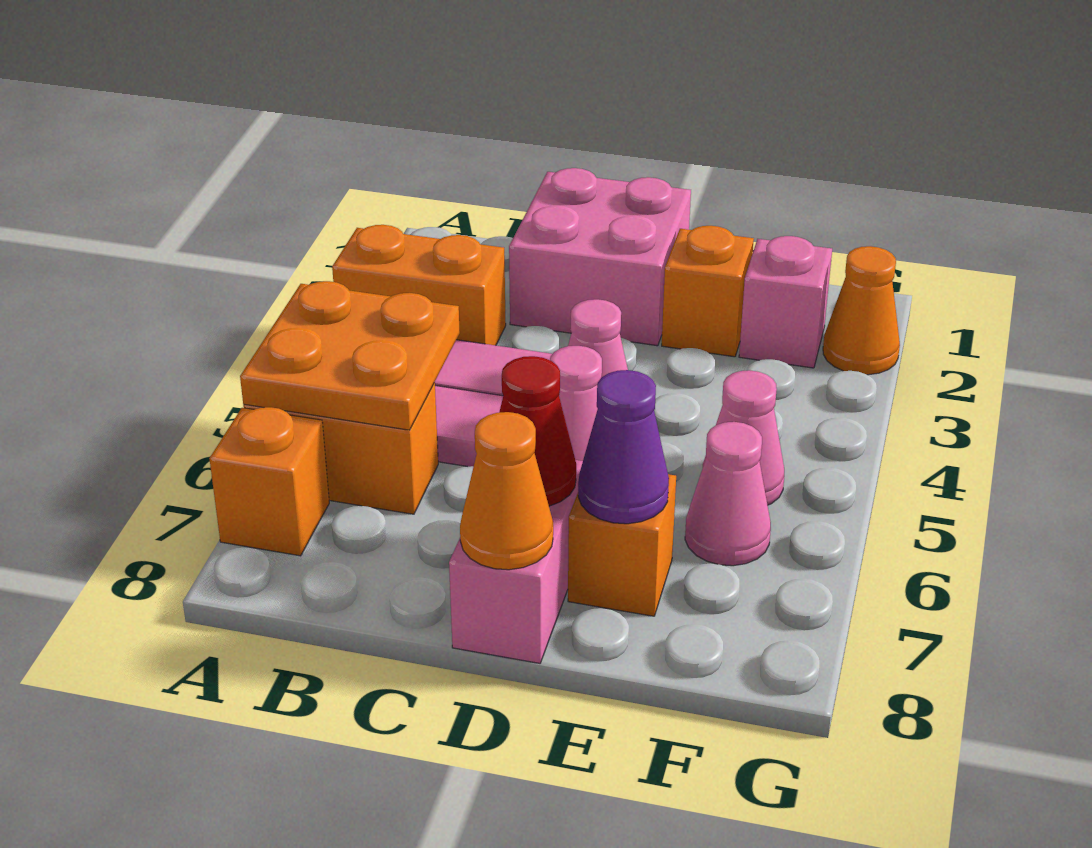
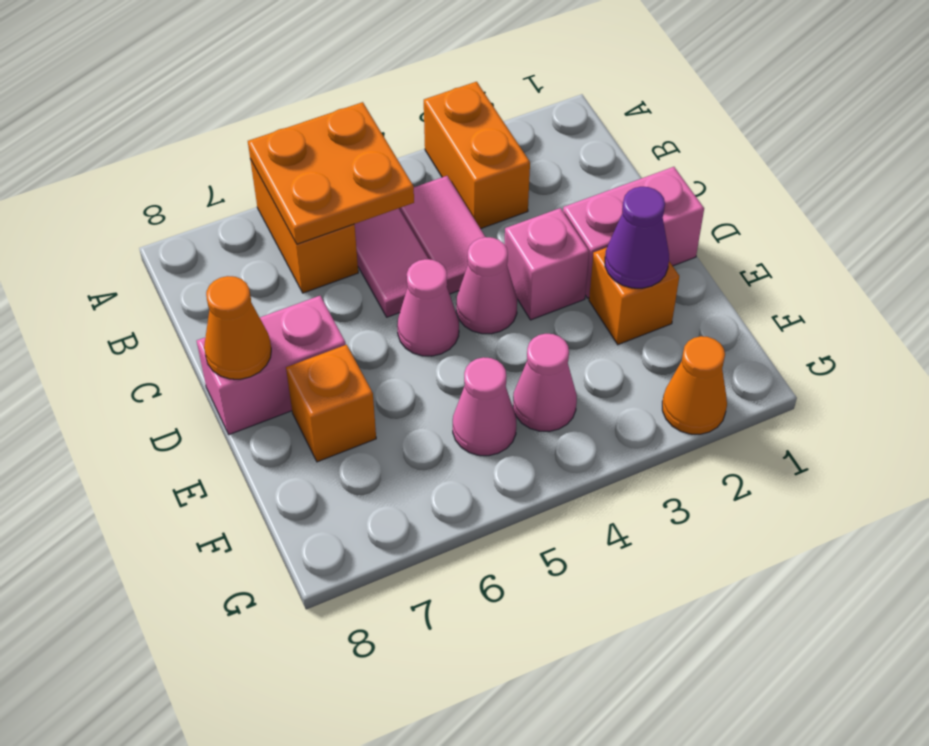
orange brick A7 level 1 -> none
pink brick C1:D2 level 1 -> pink brick D1:D2 level 1
red cone D7 level 2 -> none
purple cone E7 level 2 -> purple cone E2 level 2
pink brick F2 level 1 -> pink brick D3 level 1
pink cone F6 level 1 -> pink cone F4 level 1

